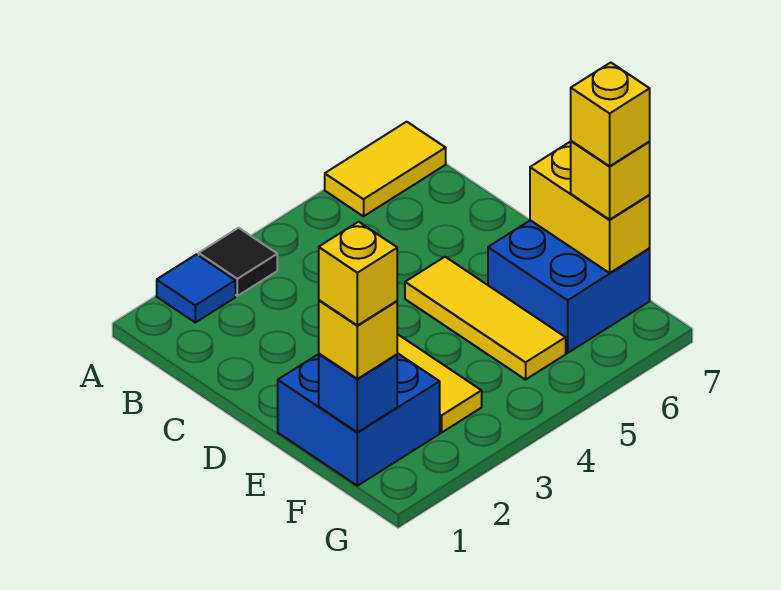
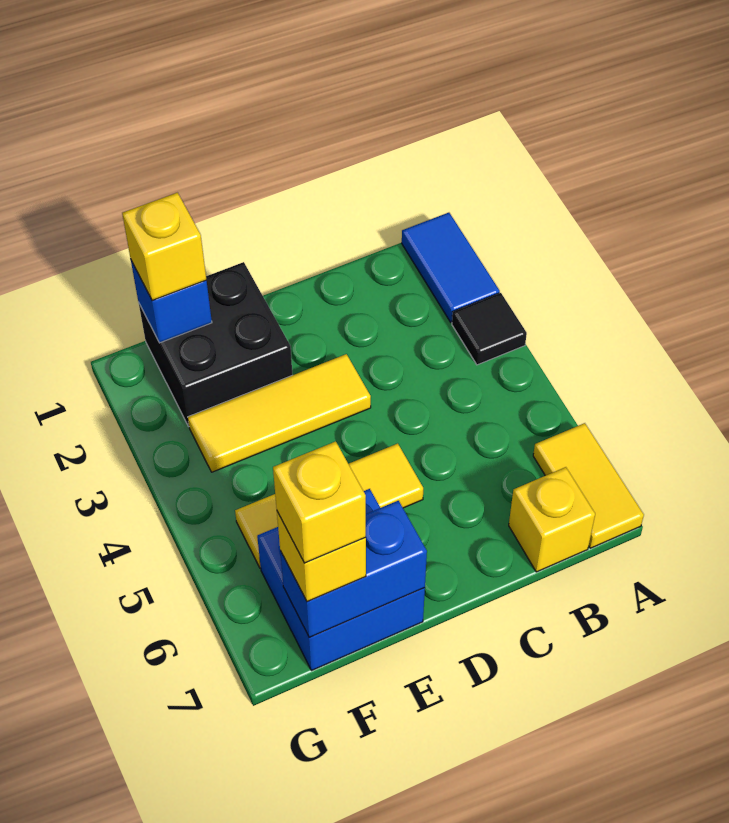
blue tile A2 level 1 -> blue tile A1:A2 level 1
blue brick E1:F2 level 1 -> black brick E1:F2 level 1
yellow brick E7:F7 level 2 -> blue brick E7:F7 level 2
yellow brick F1 level 4 -> yellow brick B7 level 1

